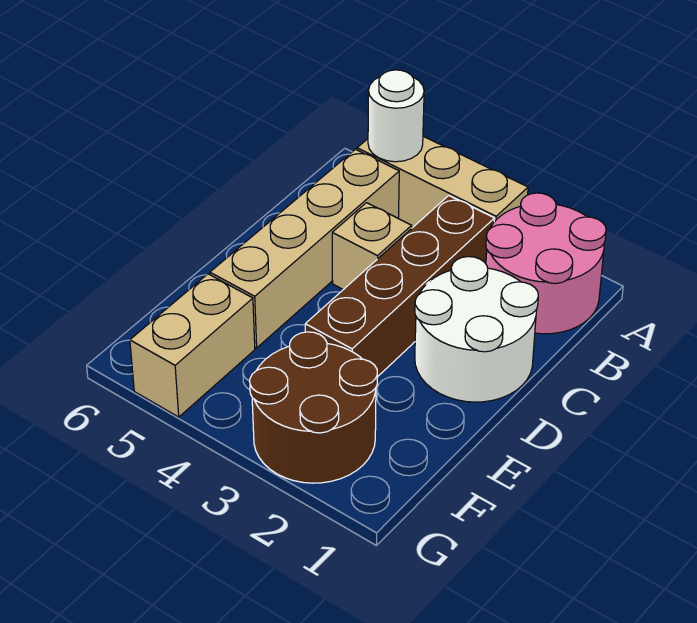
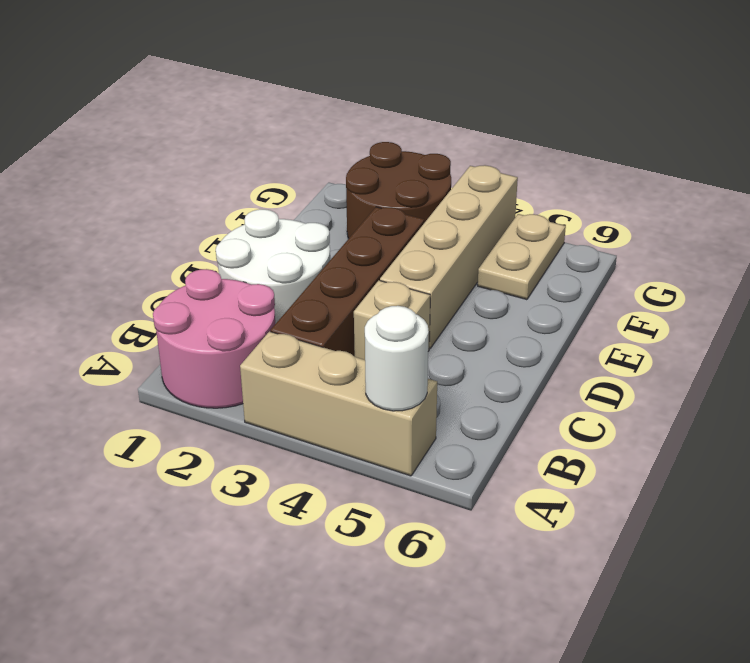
tan brick B5:E5 level 1 -> tan brick D4:G4 level 1
tan brick F5:G5 level 1 -> tan plate F5:G5 level 1

